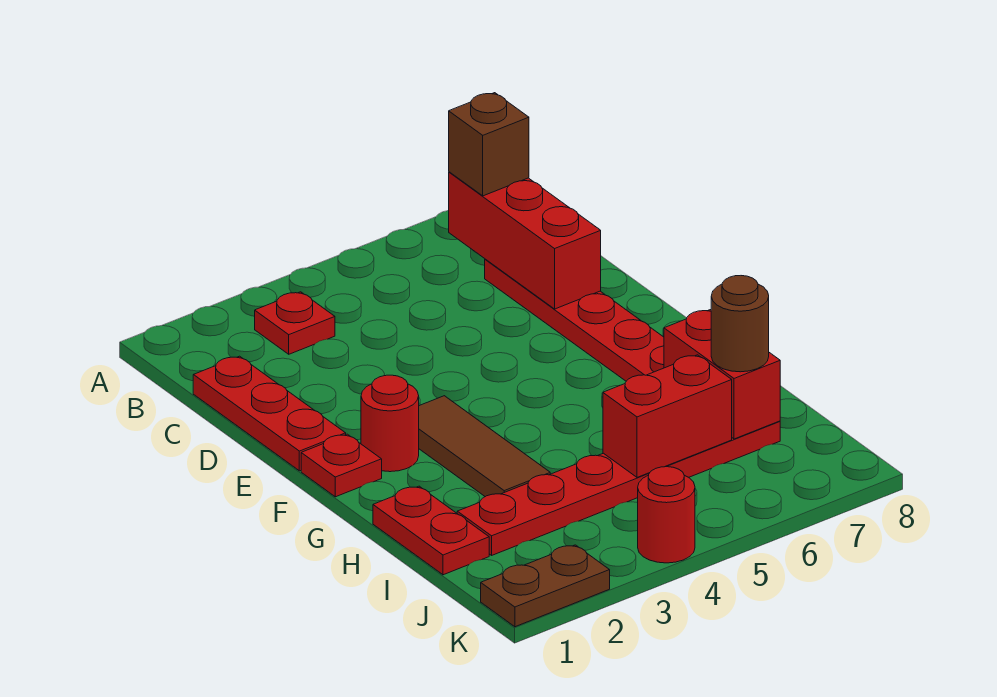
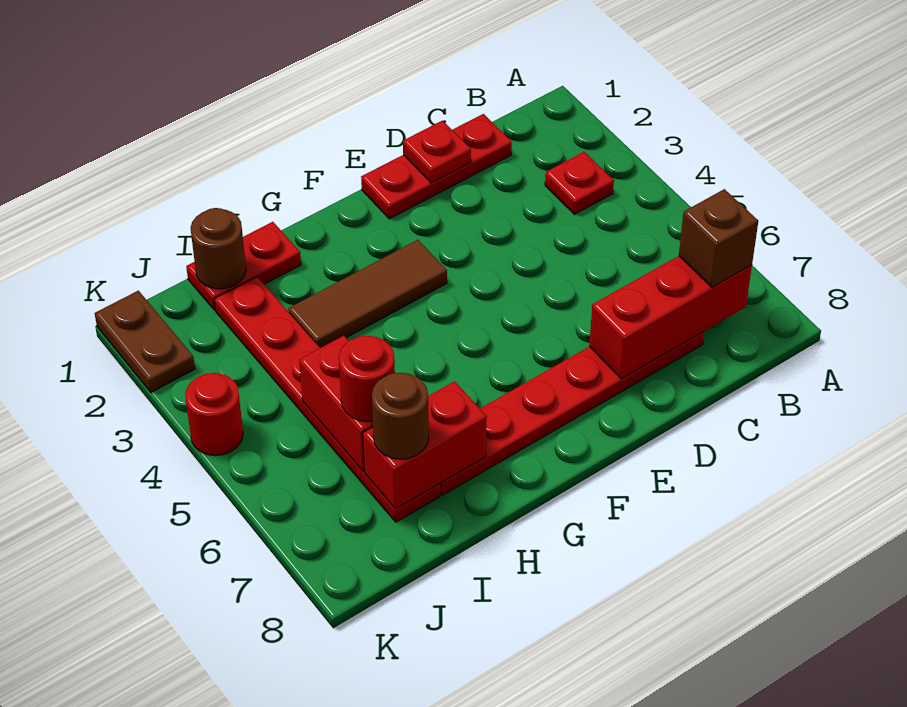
red plate F1 level 1 -> red plate D1 level 2
red round brick F2 level 1 -> red round brick I6 level 3
none -> brown round brick I1 level 2

